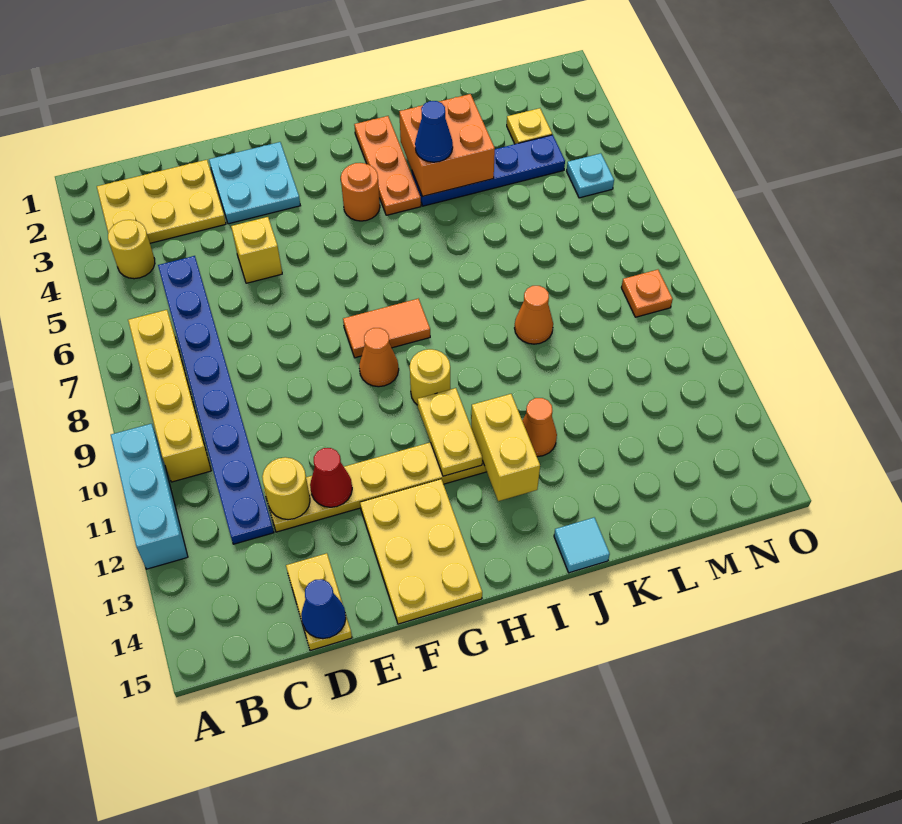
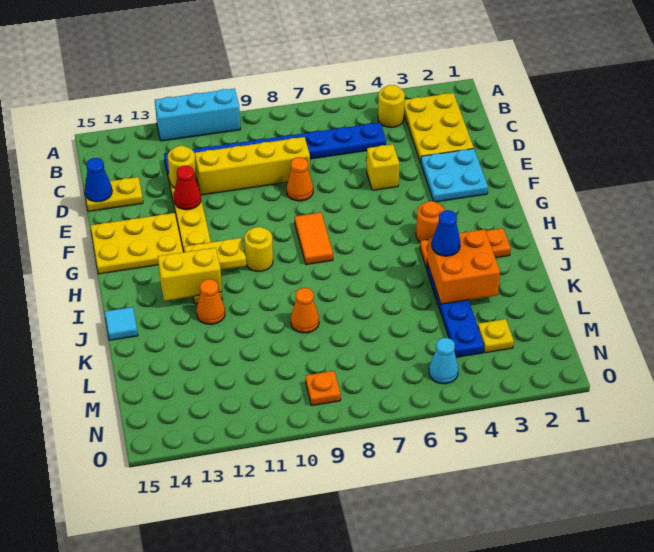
yellow brick B7:B10 level 1 -> yellow brick D8:D11 level 1
orange cone G9 level 1 -> orange cone E8 level 1
cyan plate N5 level 1 -> cyan cone N5 level 1

